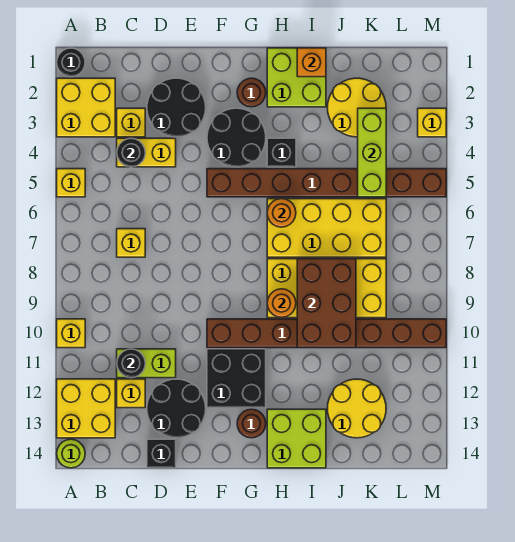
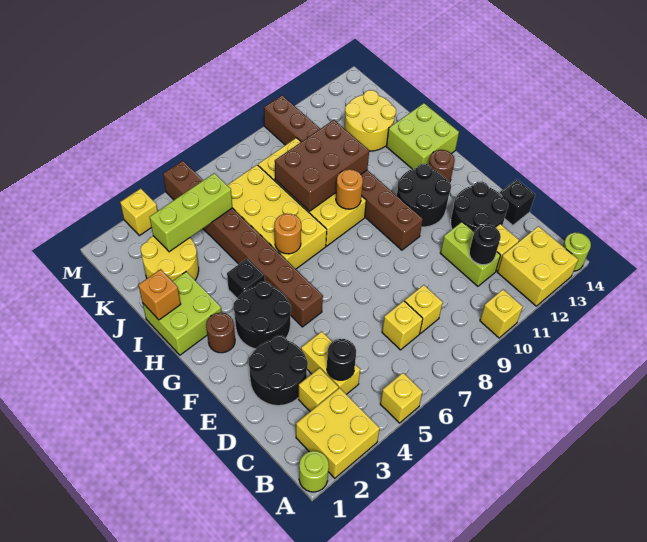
black round brick A1 level 1 -> lime round brick A1 level 1
none -> yellow brick C8 level 1
black brick F11:G12 level 1 -> black round brick F11:G12 level 1

